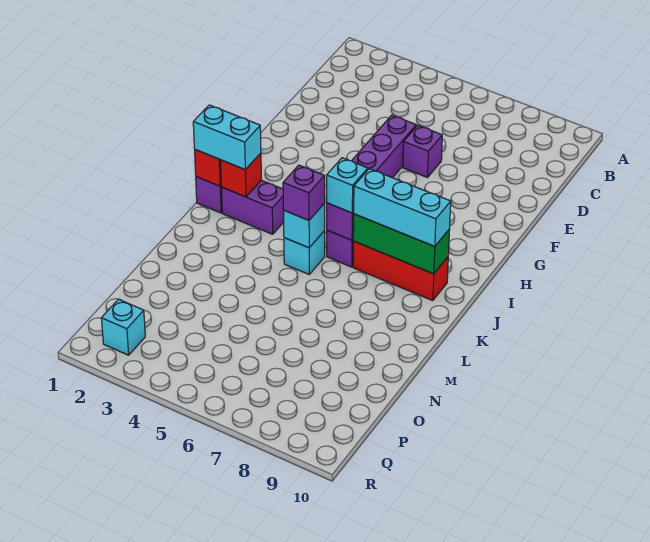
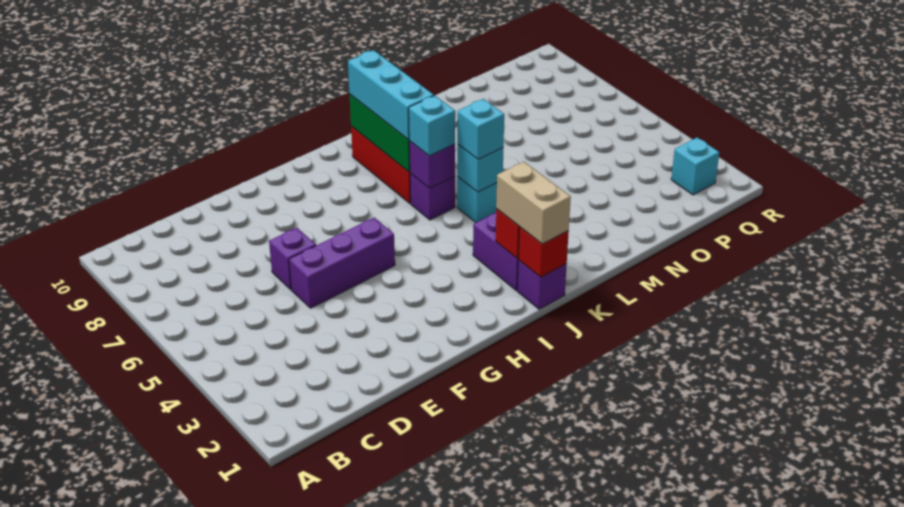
cyan brick J1:J2 level 3 -> tan brick J1:J2 level 3
purple brick K5 level 3 -> cyan brick K5 level 3

